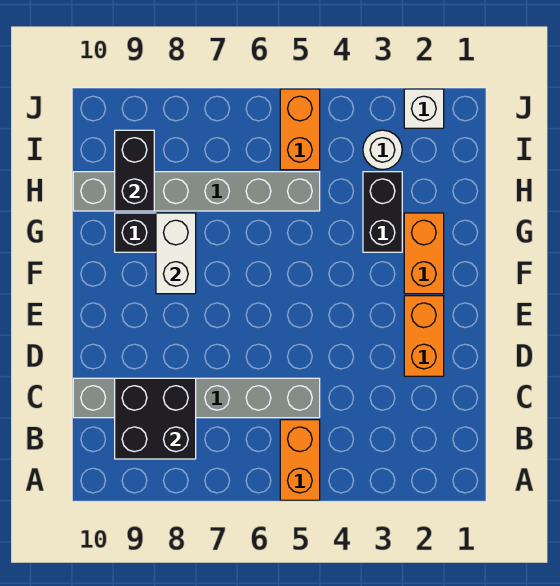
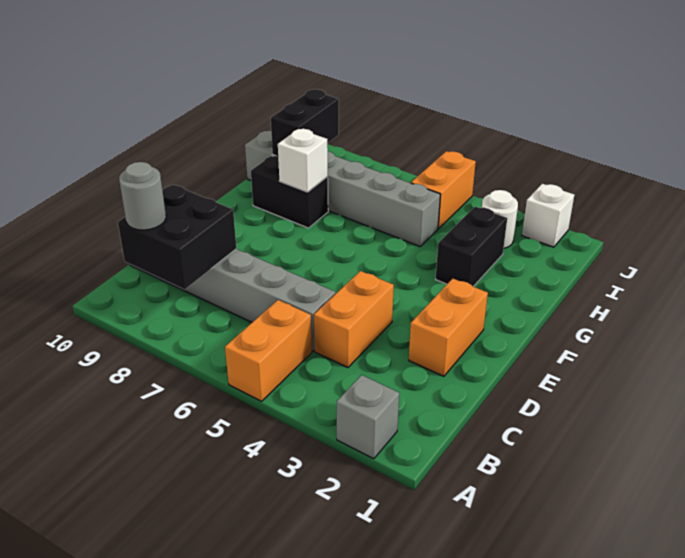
none -> grey brick A2 level 1
none -> grey round brick B9 level 3
orange brick F2:G2 level 1 -> orange brick C4:D4 level 1
white brick F8:G8 level 2 -> white brick G8 level 2

